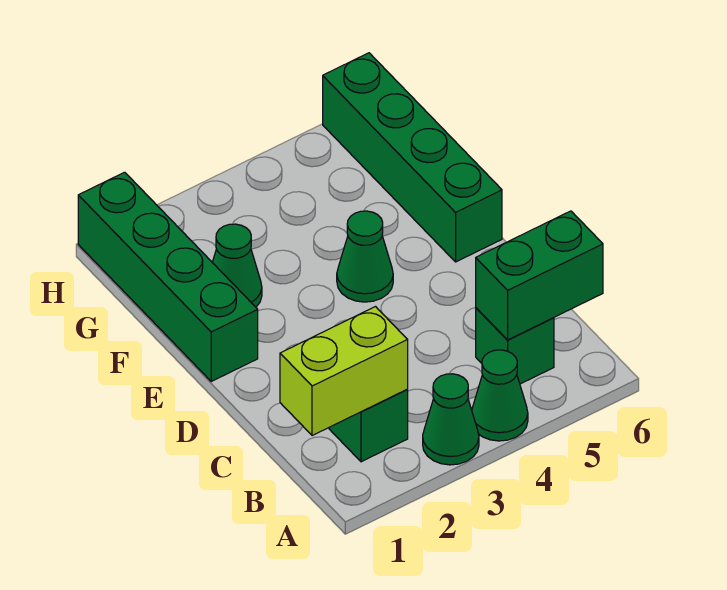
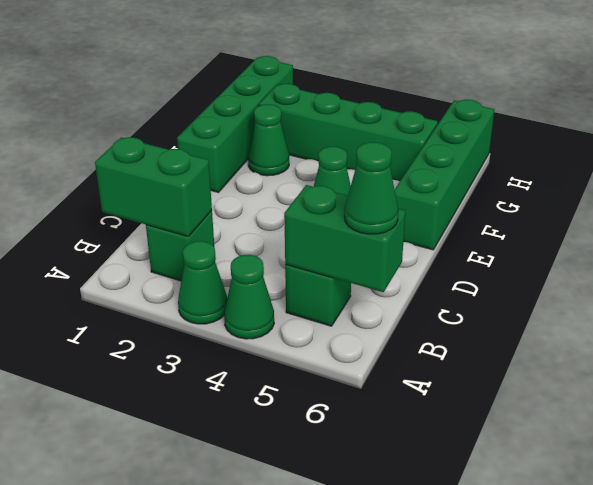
lime brick B1:B2 level 2 -> green brick B1:B2 level 2
none -> green cone B6 level 3
none -> green brick G2:G5 level 1

